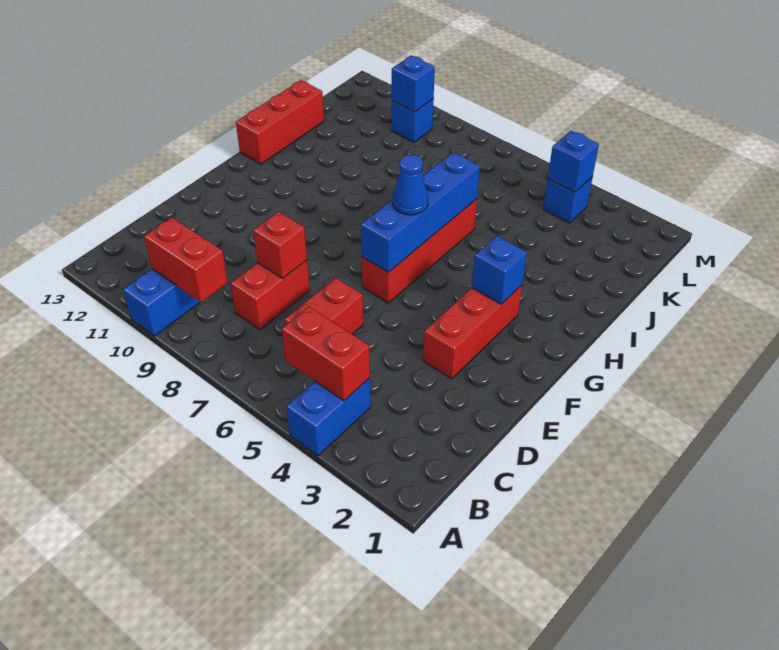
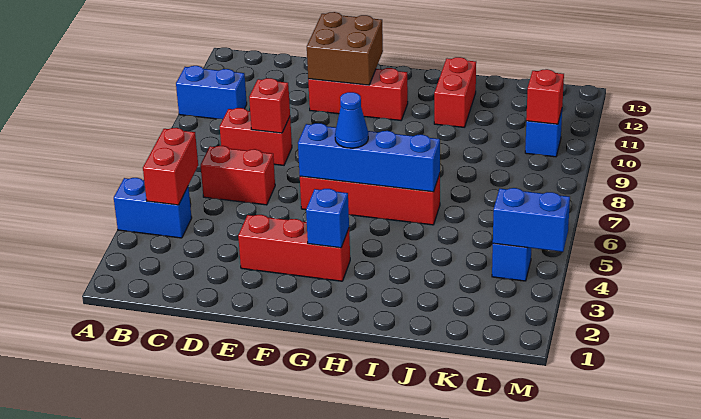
red brick B9:B10 level 2 -> red brick I11:I12 level 1
none -> brown brick E11:F12 level 2
red brick H13:J13 level 1 -> red brick E11:G11 level 1
blue brick L4 level 2 -> blue brick L4:M4 level 2
blue brick L10 level 2 -> red brick L10 level 2

